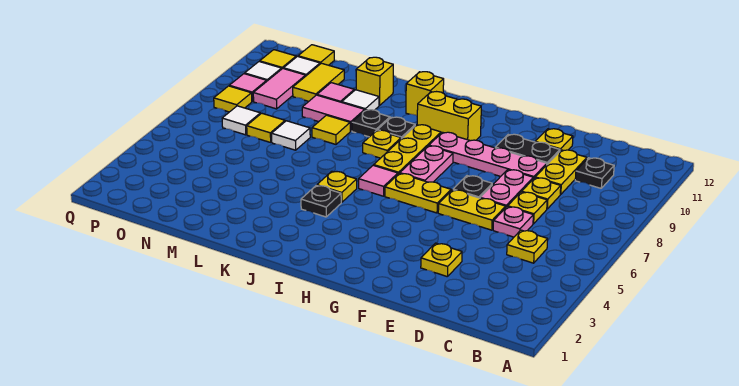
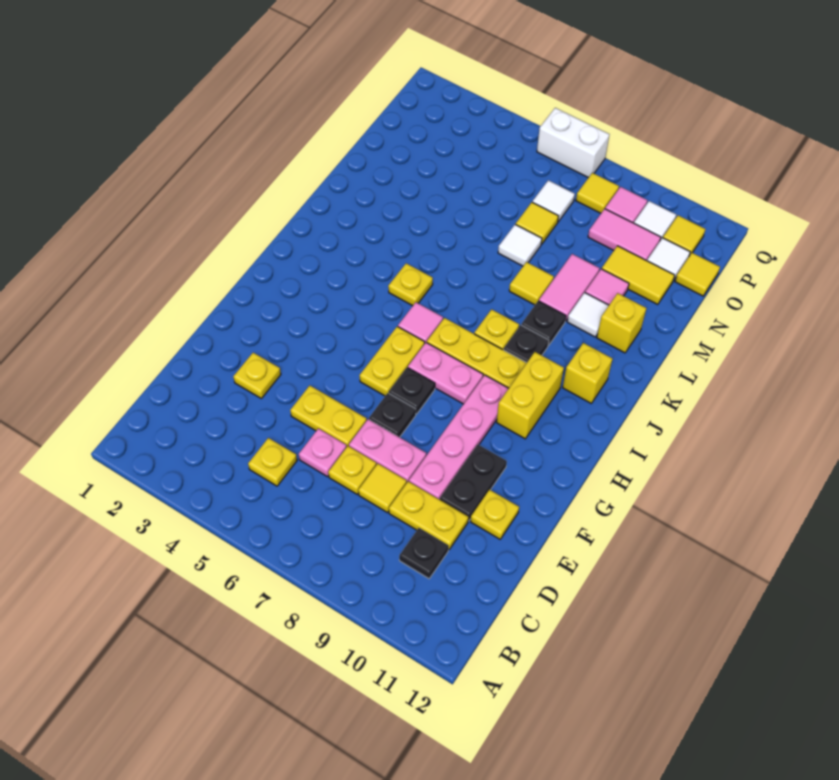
yellow plate D8 level 1 -> yellow tile D8 level 1
yellow plate E6:F6 level 1 -> yellow plate E5:E6 level 1
black plate J4 level 1 -> black plate G7 level 1
none -> white brick Q6:Q7 level 1

